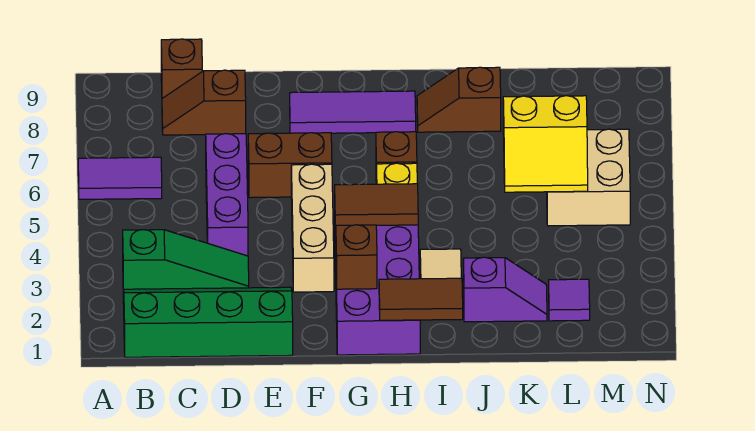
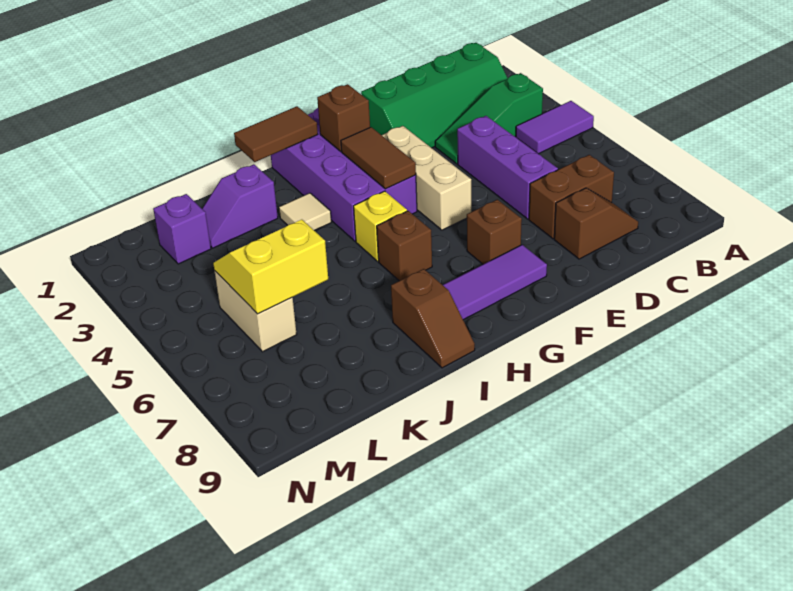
purple tile A6:B6 level 1 -> purple tile A4:B4 level 1
brown brick C9 level 1 -> brown brick F7 level 1
brown brick E6:F6 level 1 -> brown brick C7:D7 level 1
brown tile G4:H4 level 2 -> brown tile G3:G4 level 2
brown slope I8:J8 level 1 top J -> brown slope I8:I9 level 1 top 8
purple tile L2 level 1 -> purple brick L2 level 1
tan brick L5:M6 level 1 -> tan brick L5:L6 level 1

